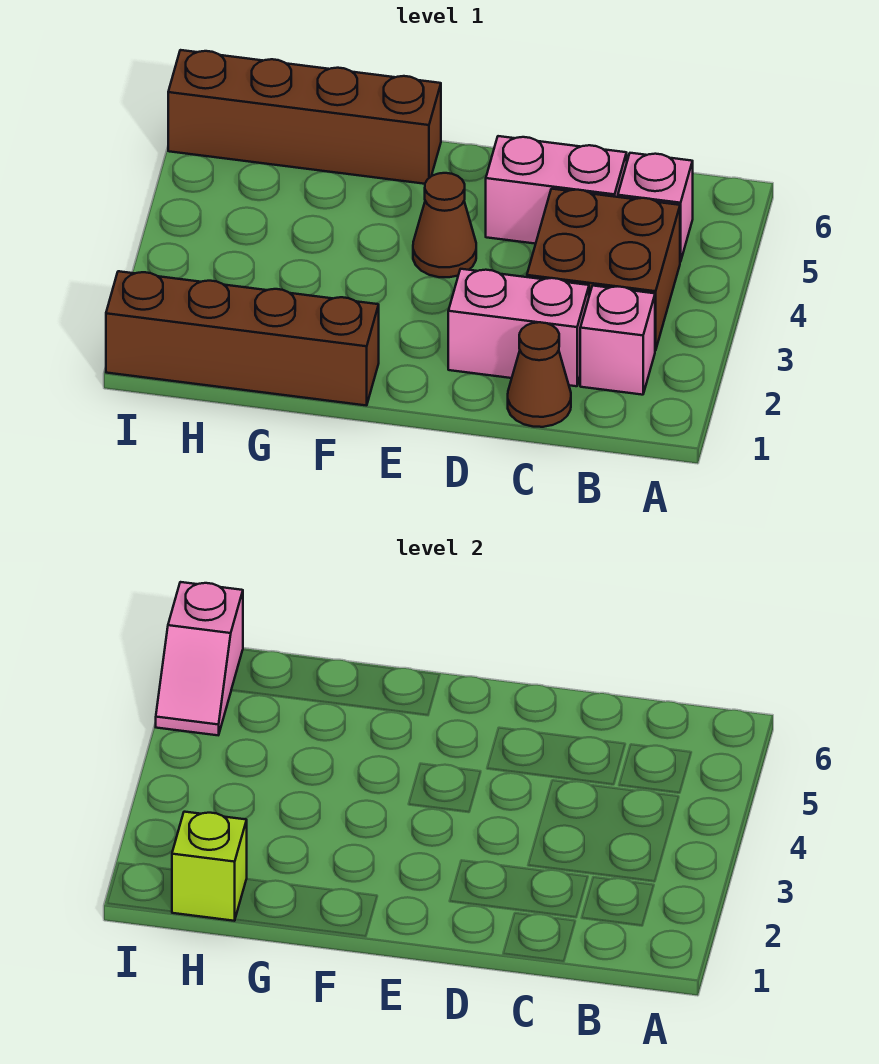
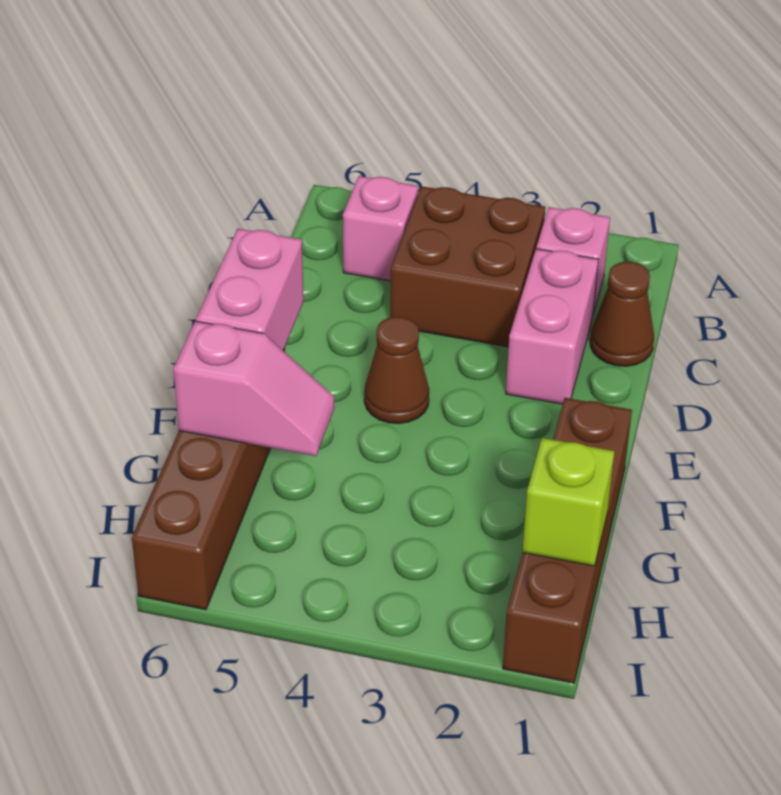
pink brick C5:D5 level 1 -> pink brick E6:F6 level 2
pink slope I5:I6 level 2 top 6 -> pink slope G5:G6 level 2 top 6

